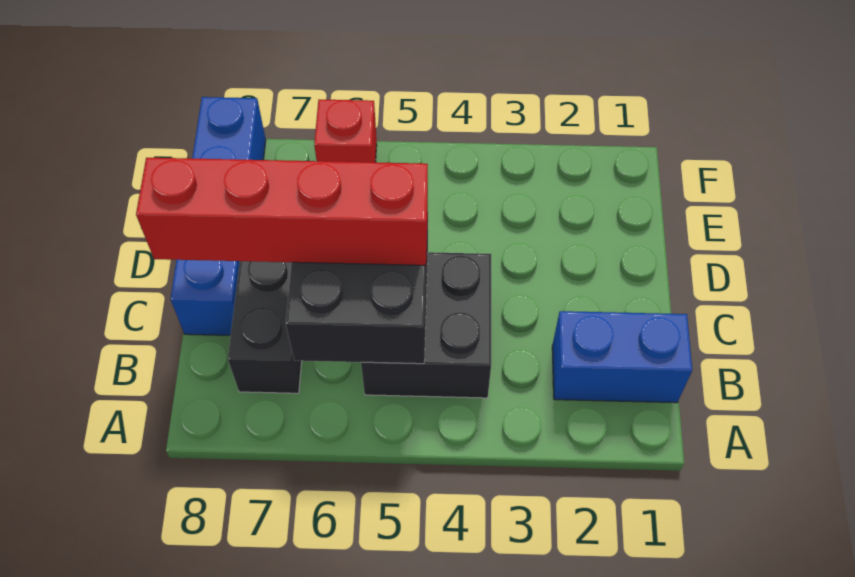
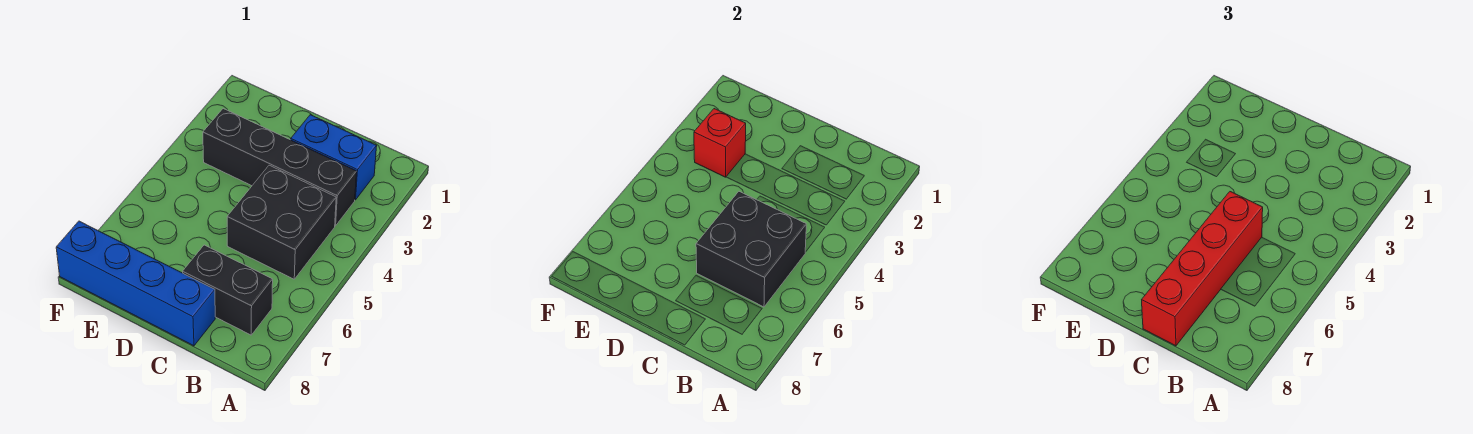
blue brick B1:B2 level 1 -> blue brick B2:C2 level 1
none -> black brick B3:E3 level 1
red brick F6 level 1 -> red brick E3 level 2

